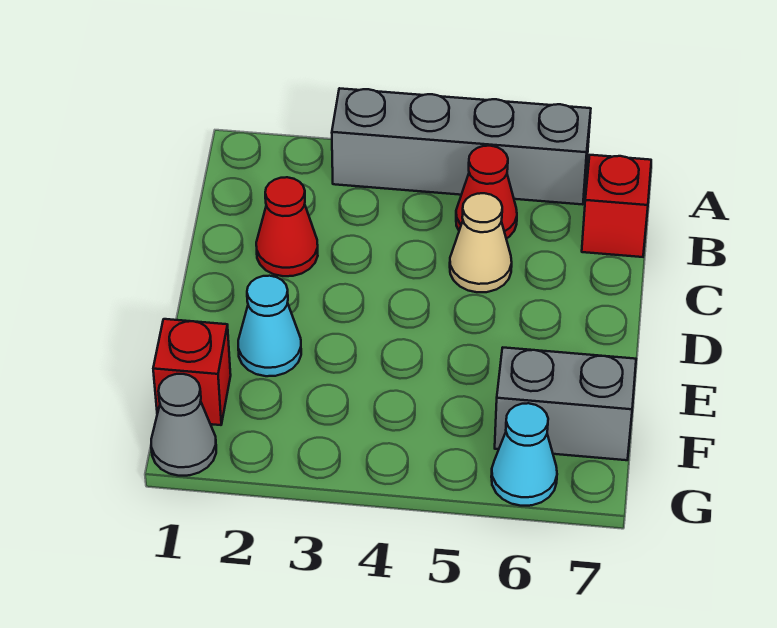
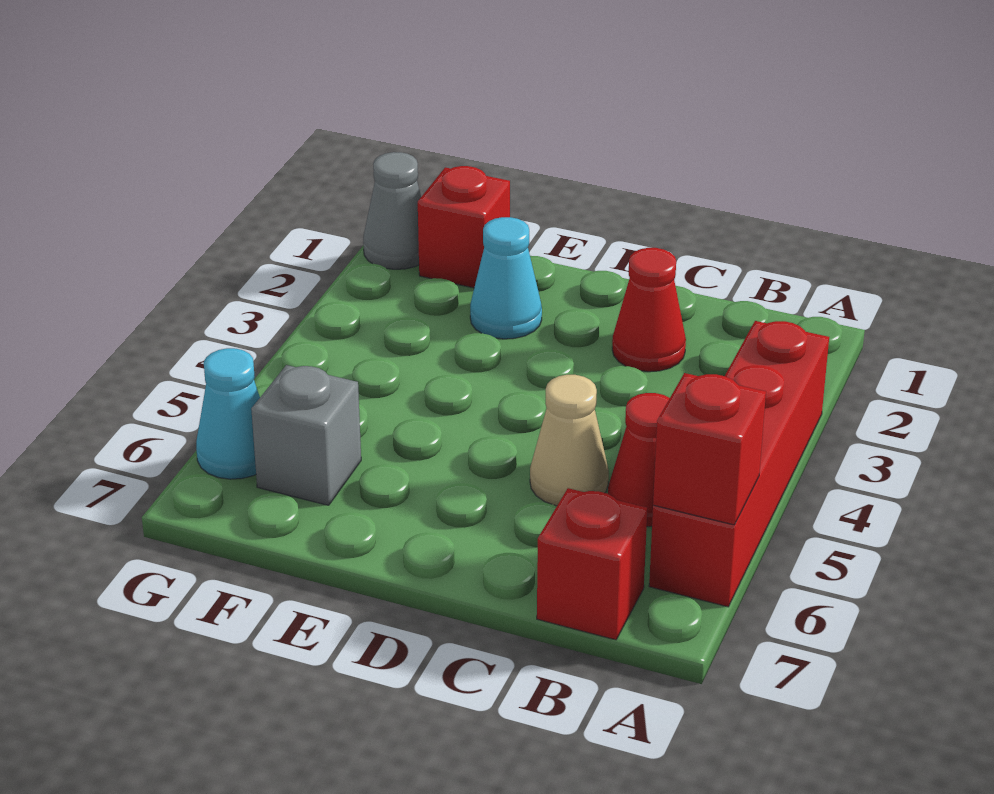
grey brick A3:A6 level 1 -> red brick A3:A6 level 1
none -> red brick A6 level 2
grey brick F6:F7 level 1 -> grey brick F6 level 1

